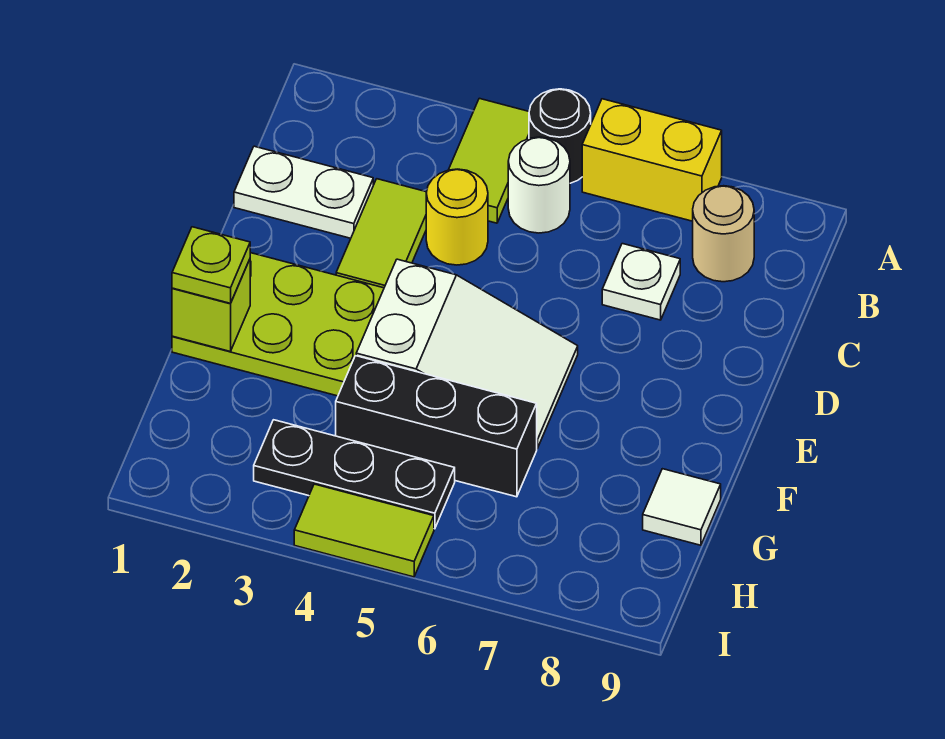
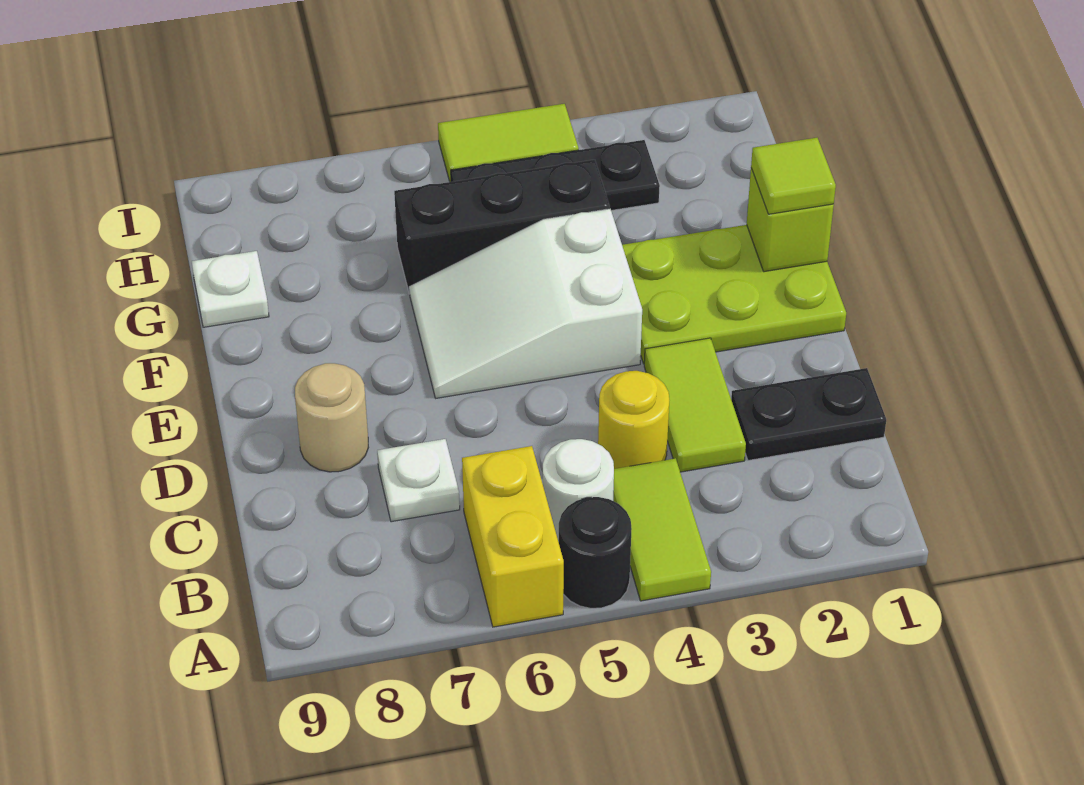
yellow brick A6:A7 level 1 -> yellow brick A6:B6 level 1
tan round brick B8 level 1 -> tan round brick D8 level 1
white plate C1:C2 level 1 -> black plate C1:C2 level 1
lime plate F1 level 3 -> lime tile F1 level 3
white tile G9 level 1 -> white plate G9 level 1

